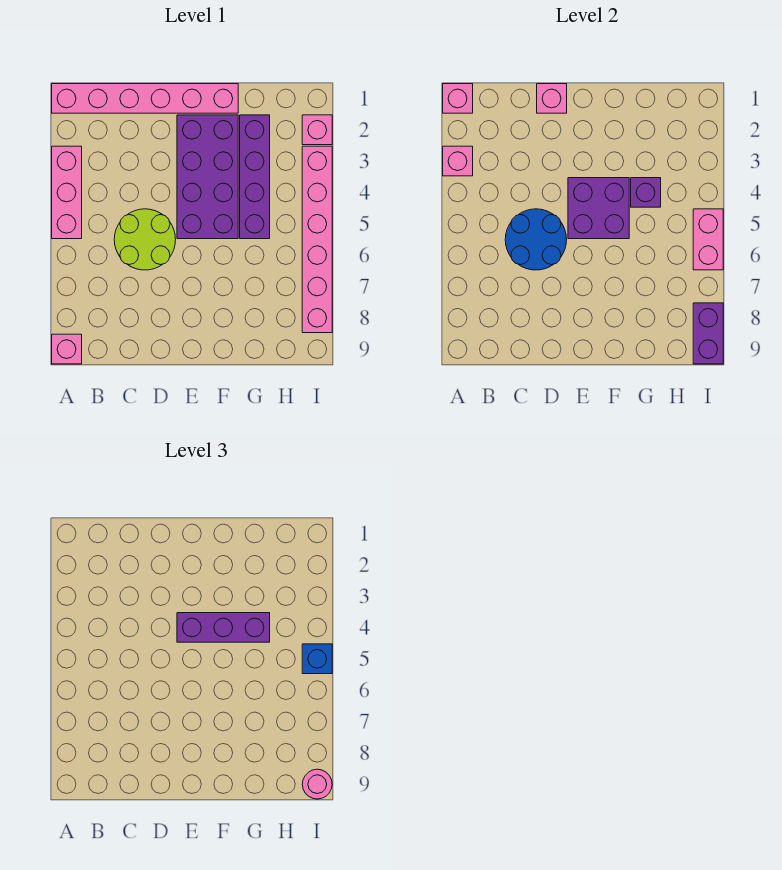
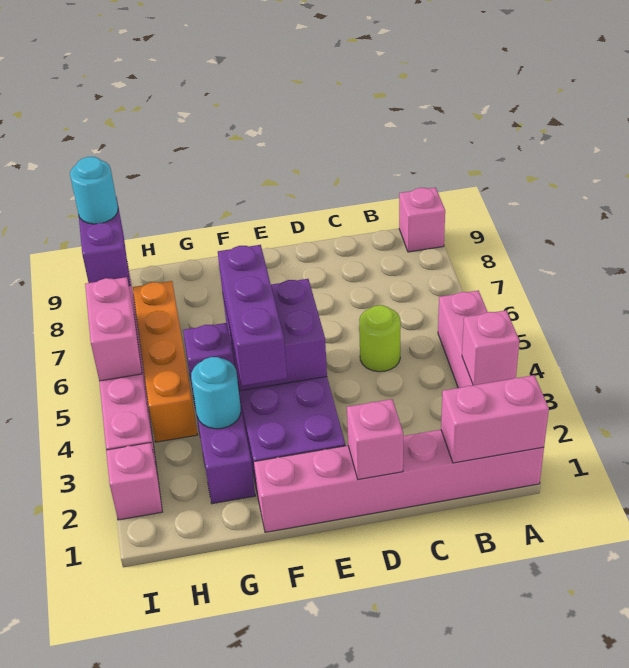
pink brick A1 level 2 -> pink brick A1:B1 level 2
lime round brick C5:D6 level 1 -> lime round brick C5 level 1
blue round brick C5:D6 level 2 -> none
purple brick E4:G4 level 3 -> purple brick F3:F5 level 3
none -> cyan round brick G3 level 2
none -> orange brick H4:H7 level 1
blue brick I5 level 3 -> none
pink round brick I9 level 3 -> cyan round brick I9 level 3

